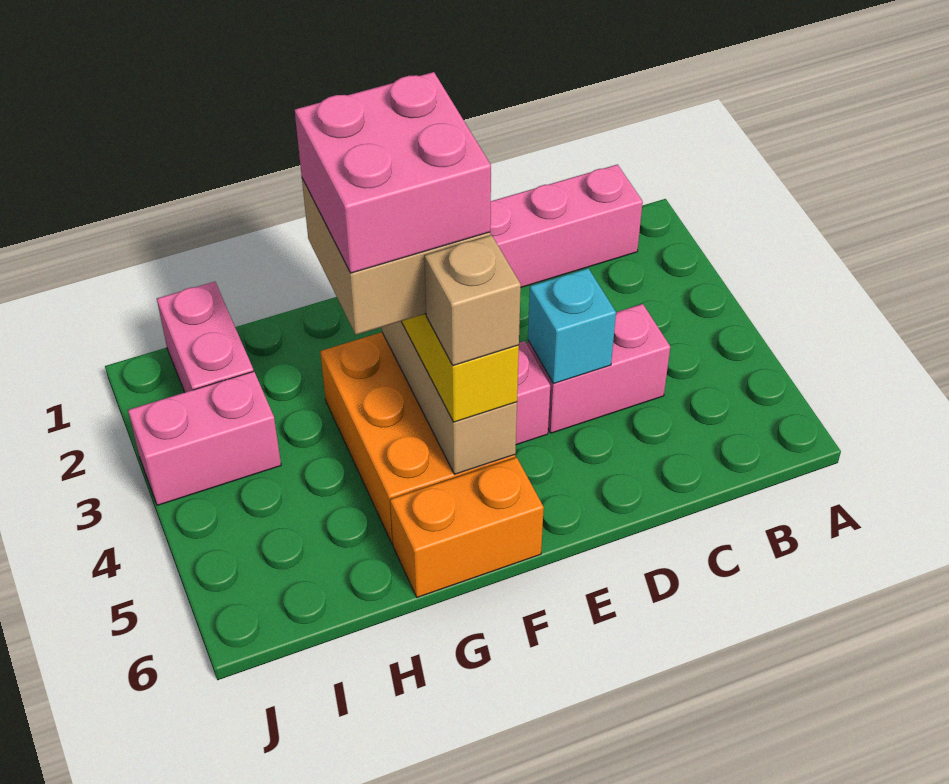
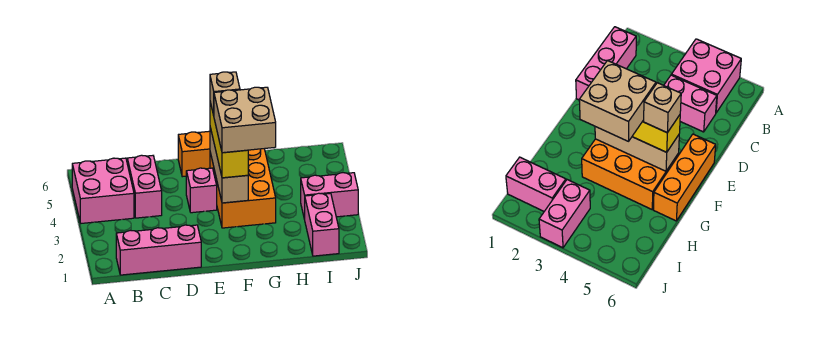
pink brick C4:D4 level 1 -> pink brick C4:C5 level 1
cyan brick D4 level 2 -> none
pink brick F3:G4 level 5 -> pink brick A4:B5 level 1
orange brick F6:G6 level 1 -> orange brick E6:G6 level 1

